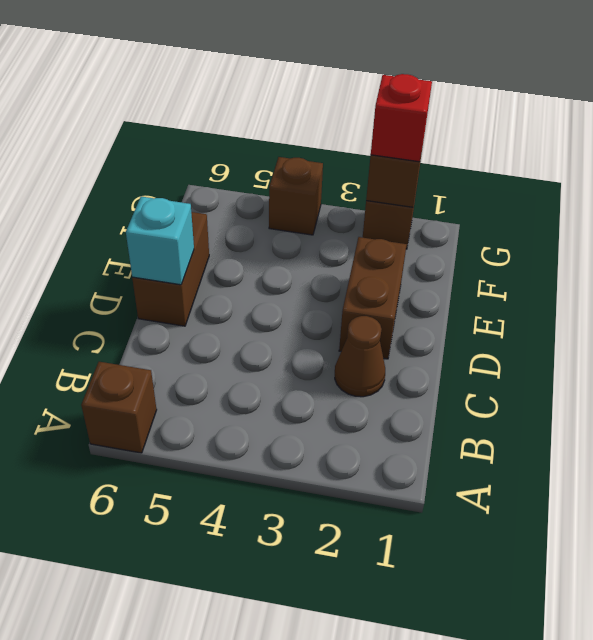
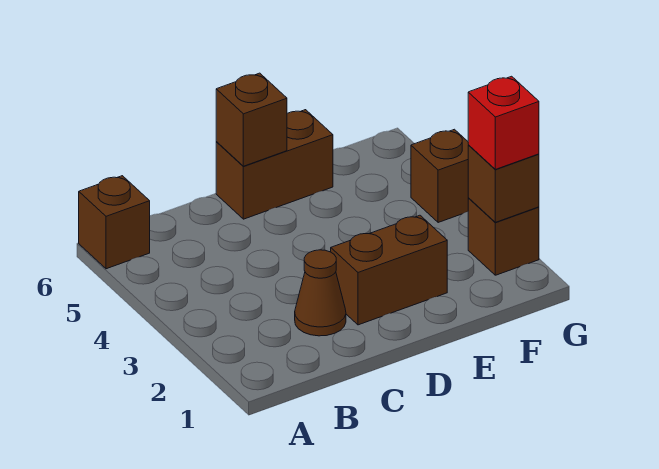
cyan brick D6 level 2 -> brown brick D6 level 2

